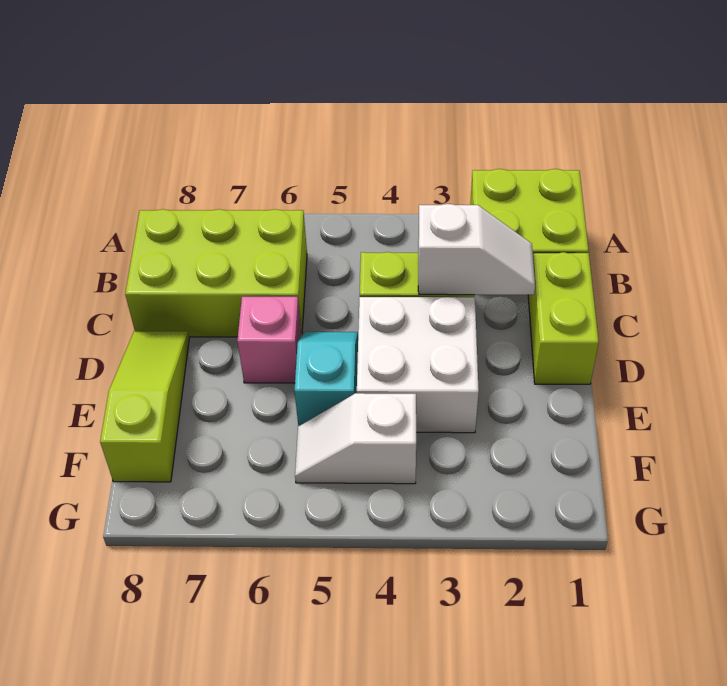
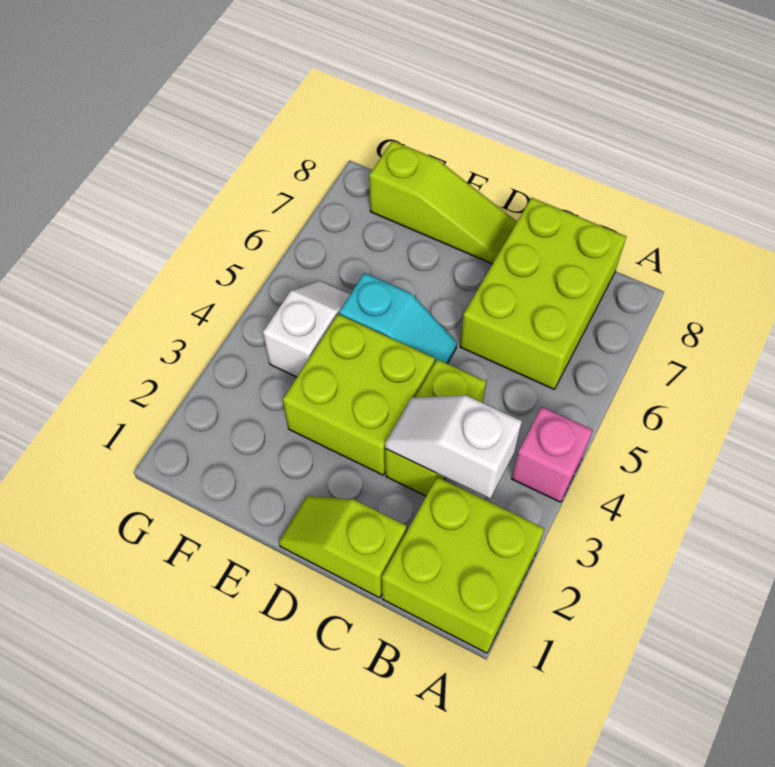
lime brick C1:D1 level 1 -> lime slope C1:D1 level 1 top C
white slope C2:C3 level 2 top 3 -> white slope B3:C3 level 2 top B
white brick D3:E4 level 1 -> lime brick D3:E4 level 1
pink brick D6 level 1 -> pink brick A4 level 1

